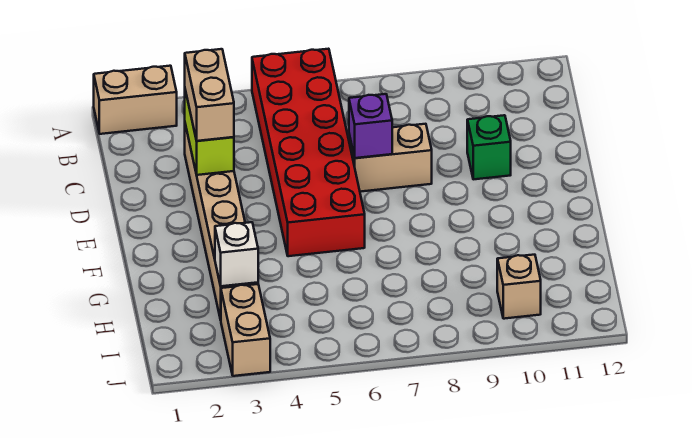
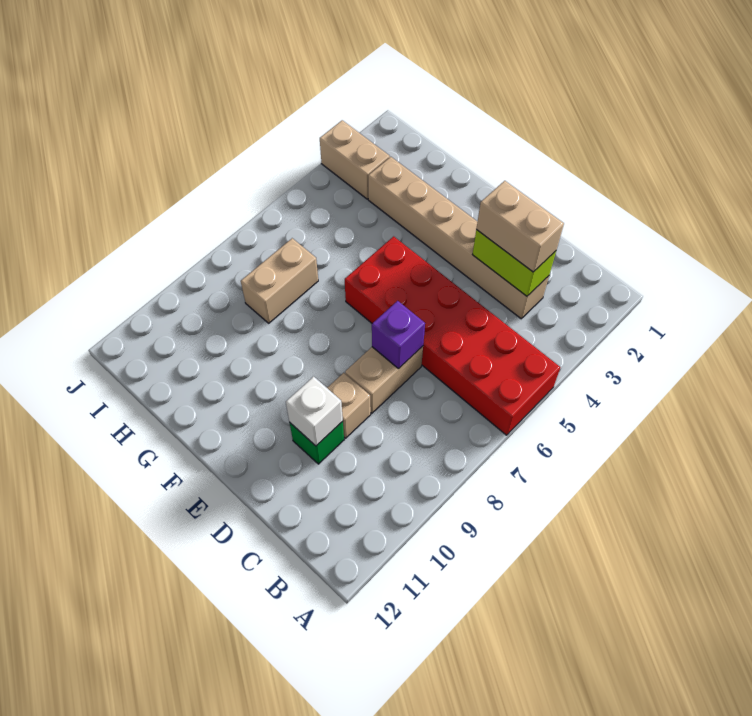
tan brick A1:A2 level 1 -> tan brick H7:H8 level 1
white brick H3 level 2 -> white brick D10 level 2
tan brick I10 level 1 -> tan brick D9 level 1

